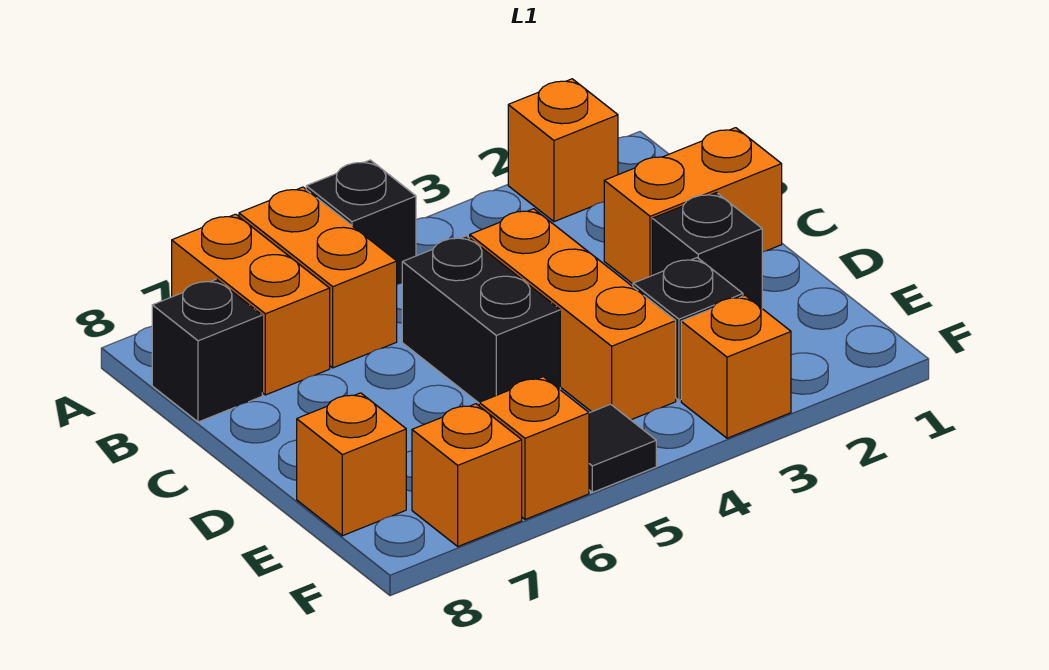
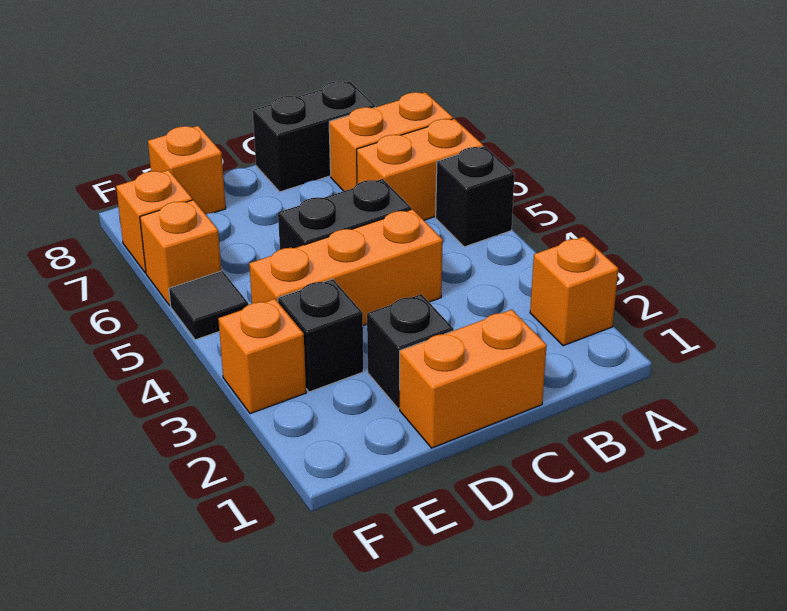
black brick B8 level 1 -> black brick B8:C8 level 1
orange brick C1:C2 level 1 -> orange brick C1:D1 level 1

